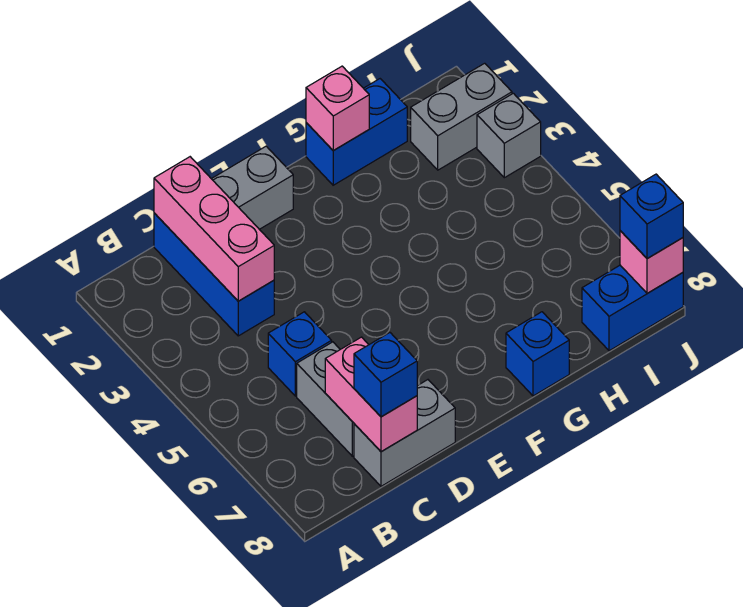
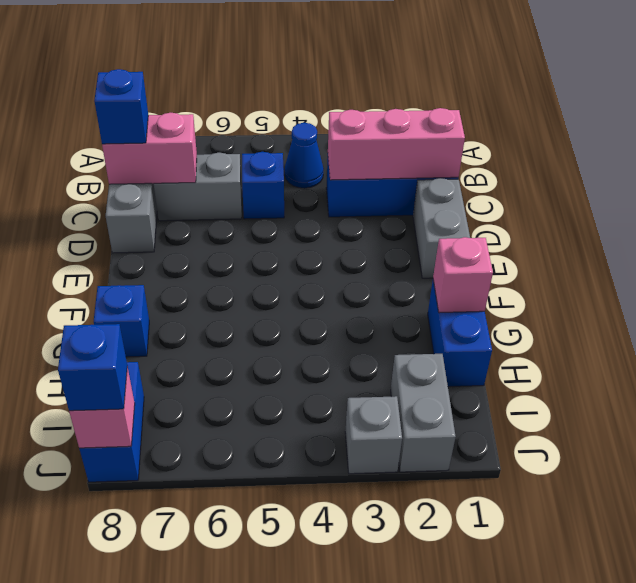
none -> blue cone B4 level 1

